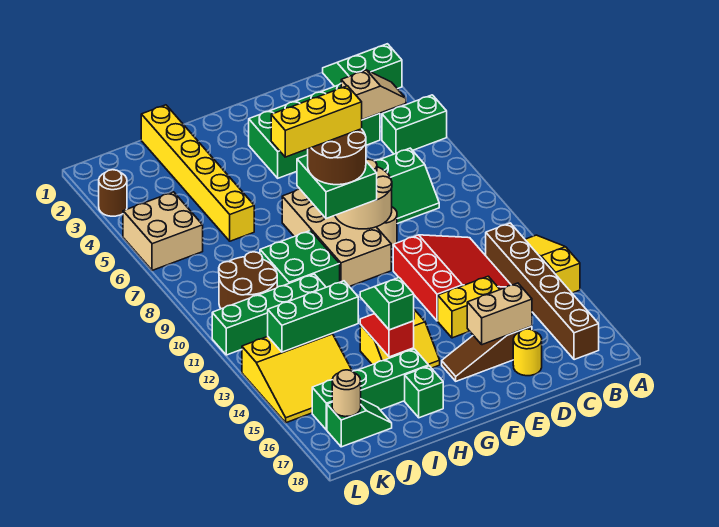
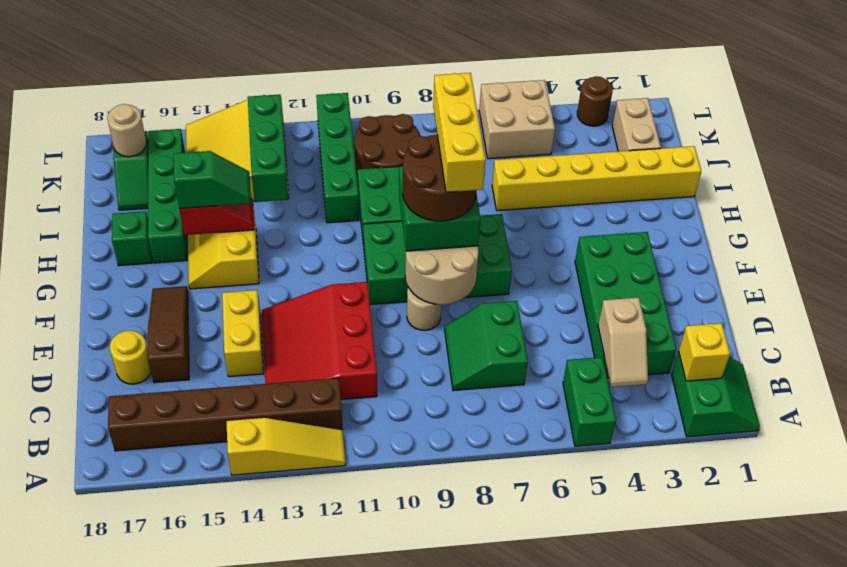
none -> yellow brick B2 level 2
red slope C11:E13 level 1 top E -> red slope C11:E13 level 1 top 11
tan brick D16:E16 level 2 -> tan brick J2:K2 level 1
tan brick F7:G10 level 1 -> green brick F7:G10 level 1

